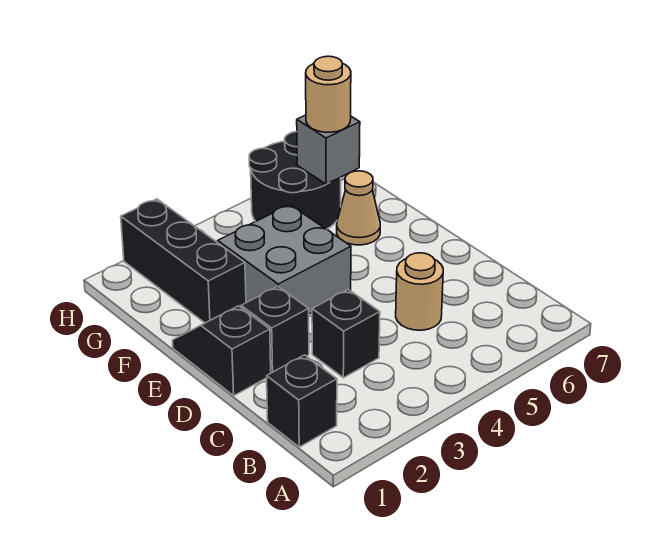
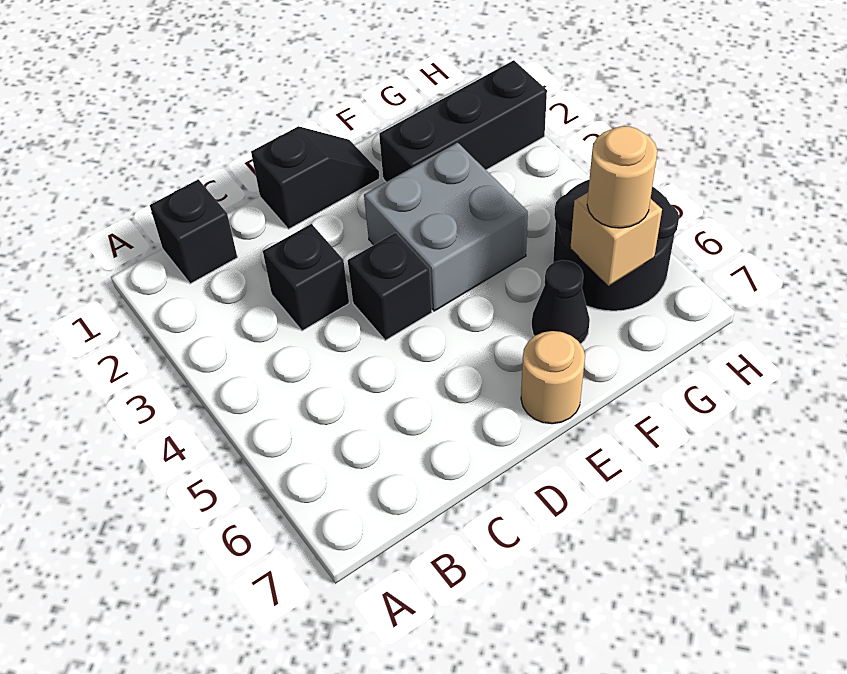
tan round brick C5 level 1 -> tan round brick E7 level 1
black brick D2 level 1 -> black brick D4 level 1
tan cone F6 level 1 -> black cone F6 level 1
grey brick G6 level 2 -> tan brick G6 level 2

